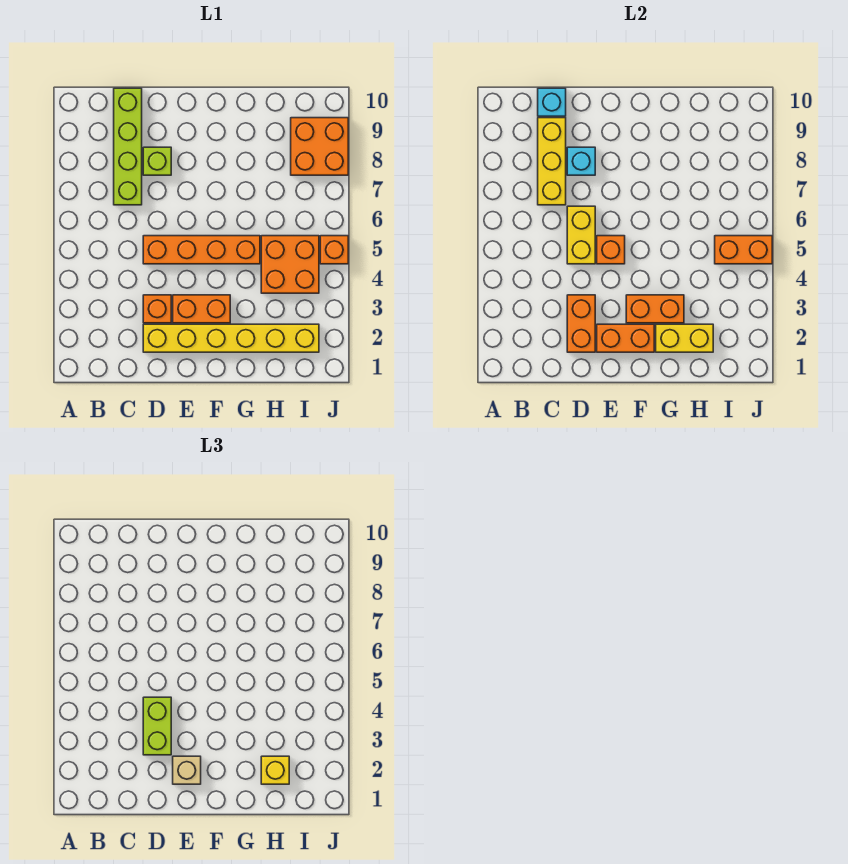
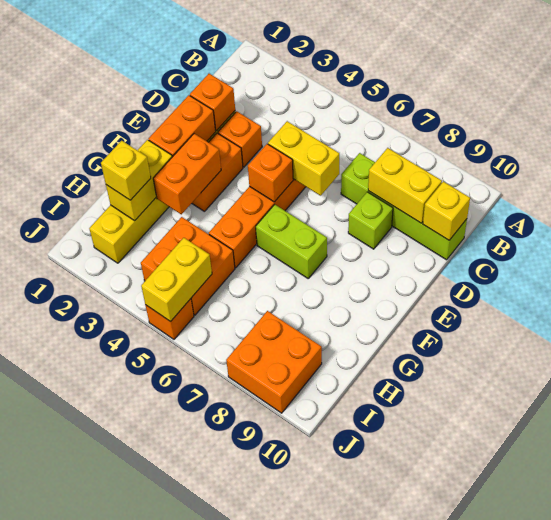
yellow brick C7:C9 level 2 -> yellow brick C8:C9 level 2
cyan brick C10 level 2 -> yellow brick C10 level 2
orange brick D2:D3 level 2 -> orange brick D2 level 2
lime brick D3:D4 level 3 -> lime brick F6:F7 level 1
cyan brick D8 level 2 -> none
tan brick E2 level 3 -> none
orange brick I5:J5 level 2 -> yellow brick I5:J5 level 2

